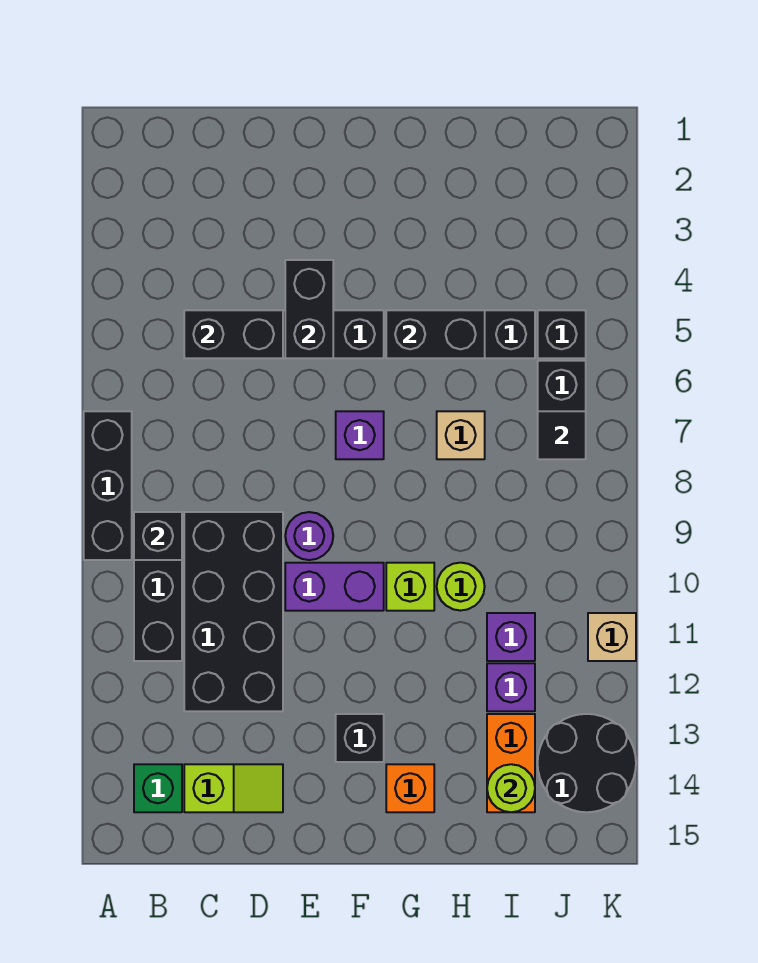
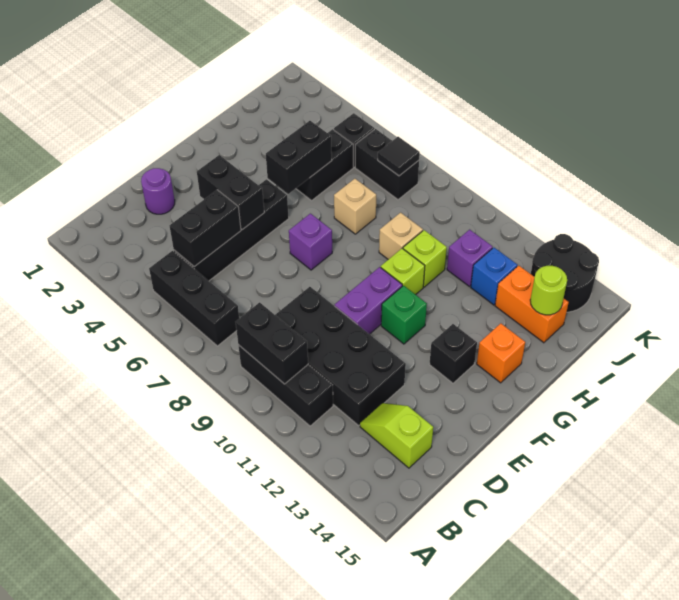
black brick A7:A9 level 1 -> black brick B5:B7 level 1
black brick B9 level 2 -> black brick B9:B10 level 2
green brick B14 level 1 -> green brick F11 level 1
lime slope C14:D14 level 1 top C -> lime slope C13:C14 level 1 top 14
purple round brick E9 level 1 -> purple round brick D2 level 1
lime round brick H10 level 1 -> lime brick H10 level 1
purple brick I12 level 1 -> blue brick I12 level 1
tan brick K11 level 1 -> tan brick H9 level 1

